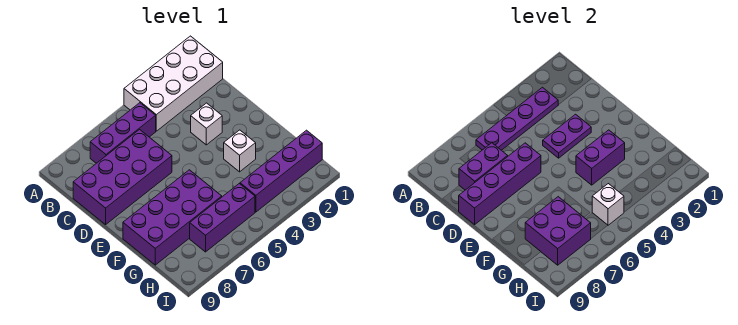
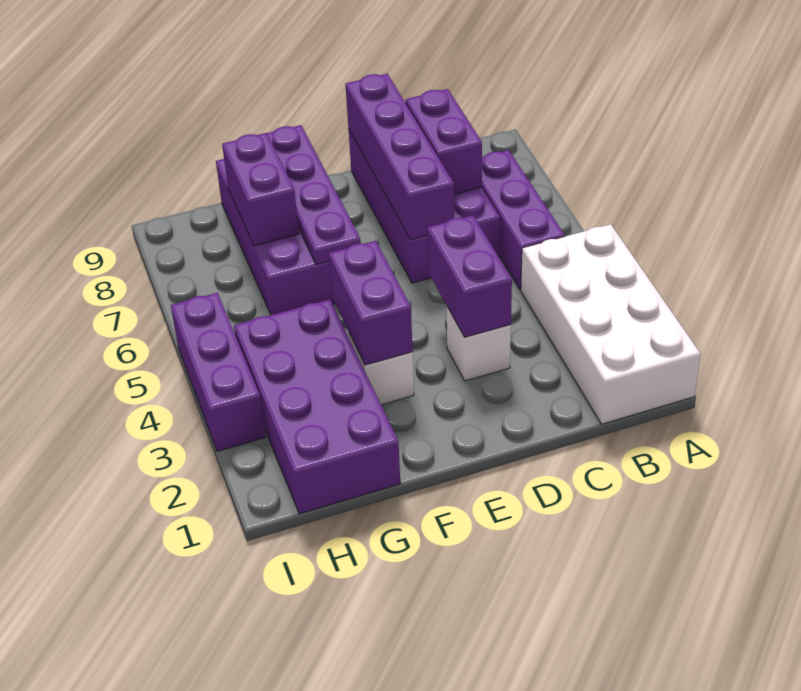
purple plate B3:B6 level 2 -> purple plate F6:F9 level 2
purple plate D3:D4 level 2 -> purple brick D3:D4 level 2
purple brick G7:H8 level 2 -> purple brick G7:G8 level 2
purple brick H1:H4 level 1 -> purple brick G1:H4 level 1
purple brick H5:H7 level 1 -> purple brick I3:I5 level 1
white brick H5 level 2 -> none

